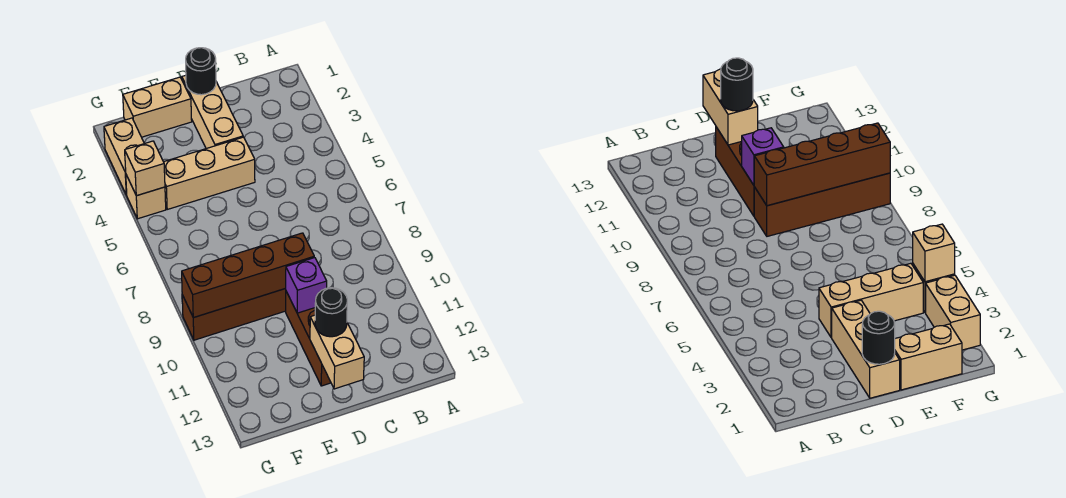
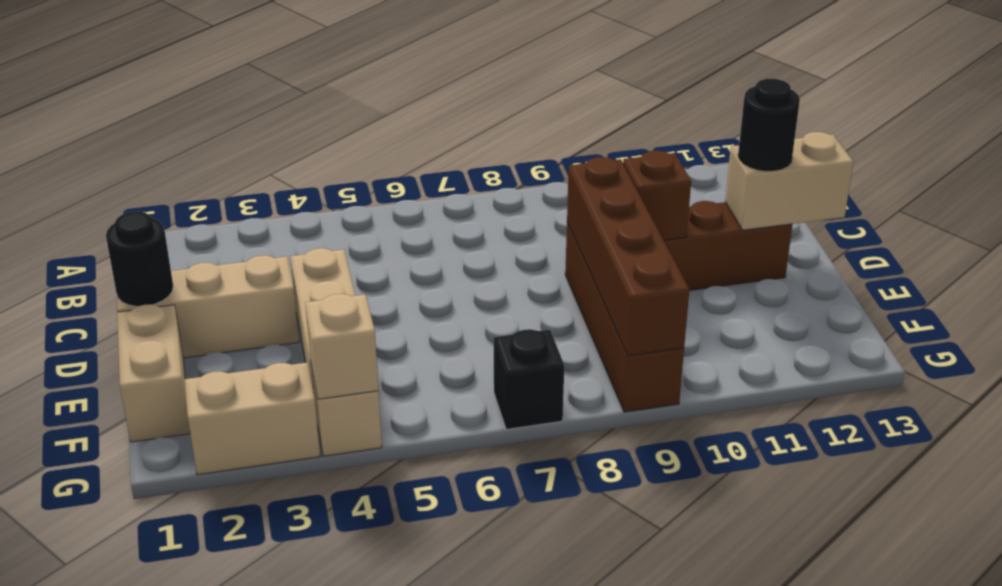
purple brick D10 level 2 -> brown brick D10 level 2
none -> black brick G7 level 1

